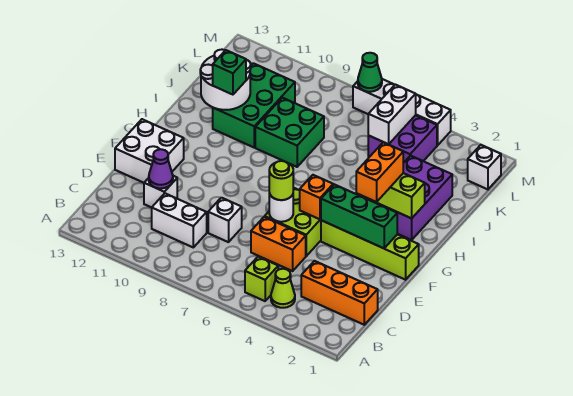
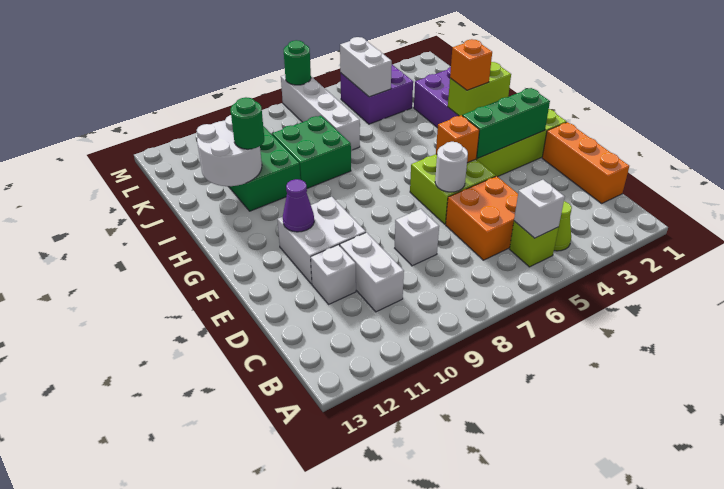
orange brick C1:C3 level 1 -> orange brick C1:E1 level 1
white brick C9:C10 level 1 -> white brick C10:D10 level 1
orange brick D5:D6 level 1 -> orange brick C5:D6 level 1
purple cone D11 level 2 -> purple cone F11 level 2
lime round brick E6 level 3 -> none
white brick E12:F13 level 1 -> white brick E10:F11 level 1
orange brick G3:H3 level 3 -> orange brick H3 level 3
green brick I11 level 3 -> green round brick I11 level 3
white brick L1 level 1 -> white brick B5 level 2
white brick M4:M7 level 1 -> white brick J7:M7 level 1
green cone M7 level 2 -> green round brick M7 level 2

